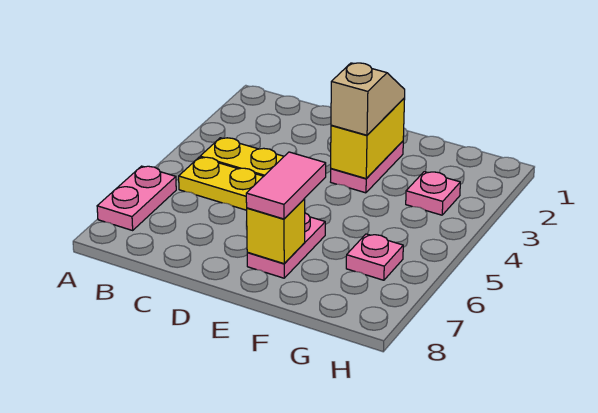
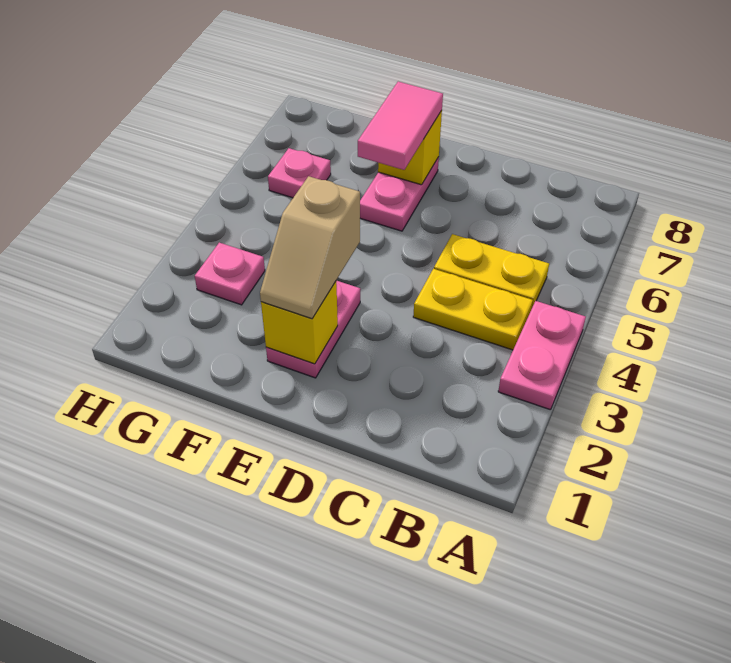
pink plate A6:A7 level 1 -> pink plate A3:A4 level 1
yellow brick E2:E3 level 2 -> yellow brick E2 level 2

